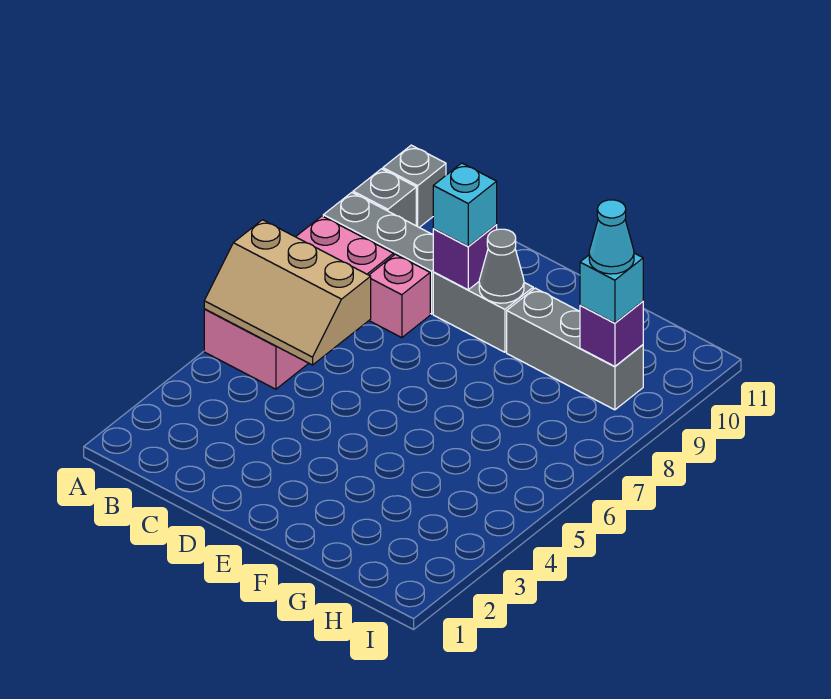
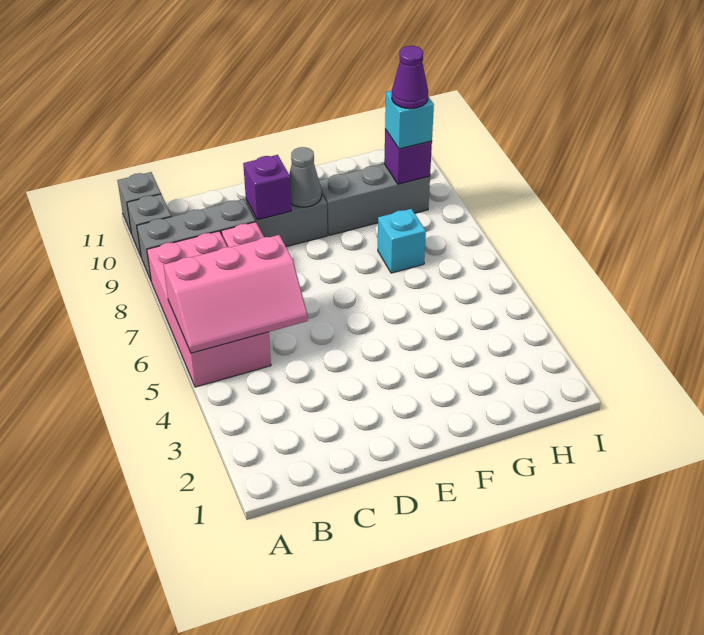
tan slope A5:C6 level 2 top 6 -> pink slope A5:C6 level 2 top 6
cyan brick D9 level 3 -> cyan brick G7 level 1
cyan cone H9 level 4 -> purple cone H9 level 4

